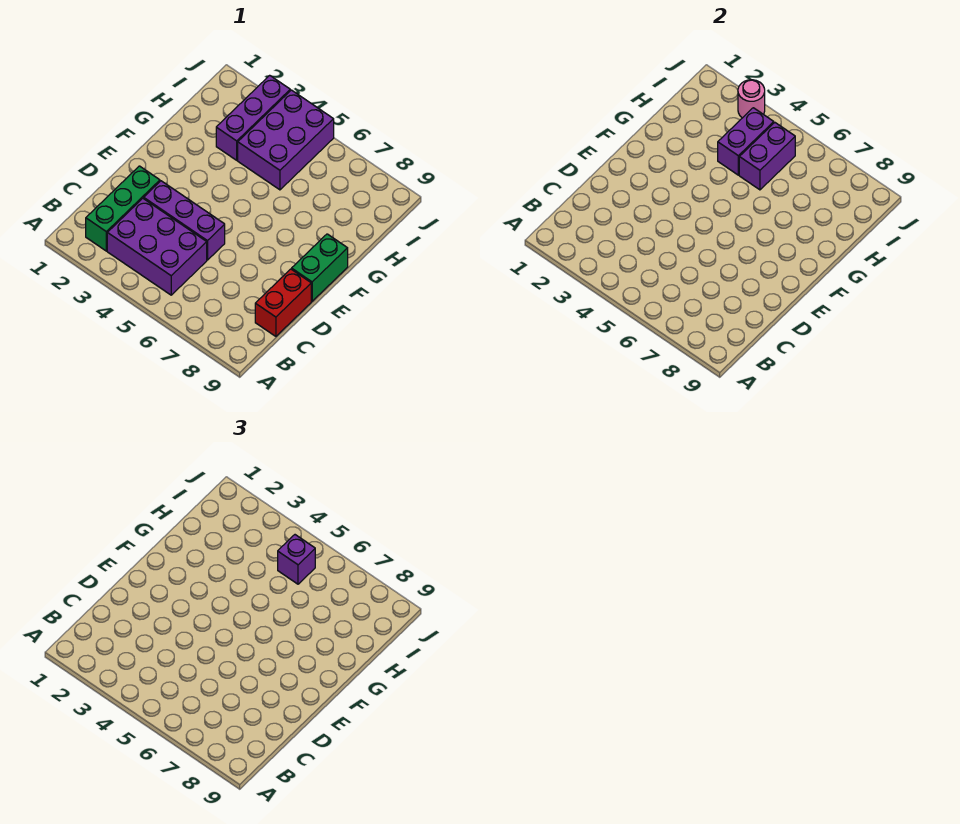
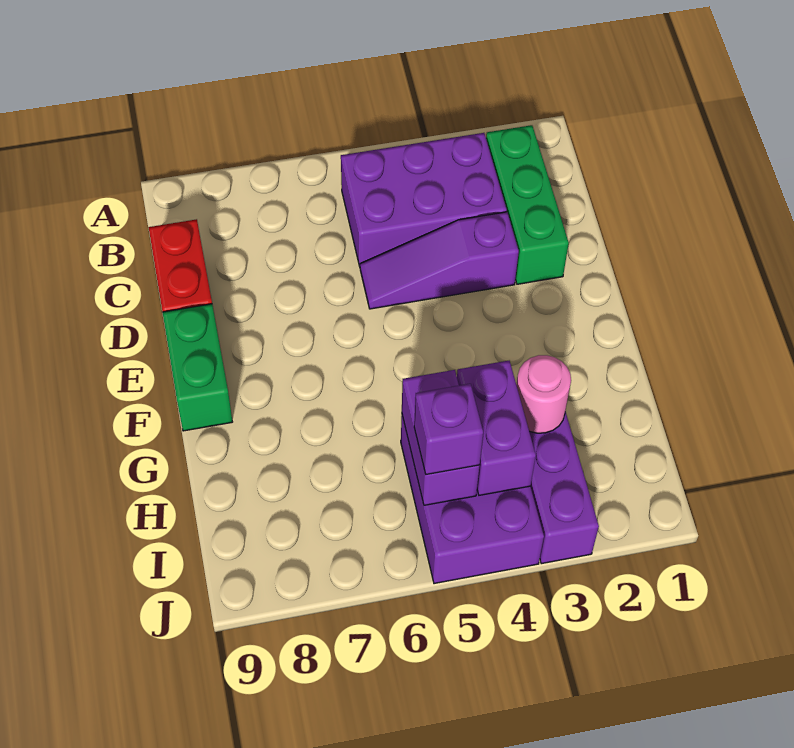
purple brick D3:D5 level 1 -> purple slope D3:D5 level 1 top 3
pink round brick J3 level 2 -> pink round brick H3 level 2

